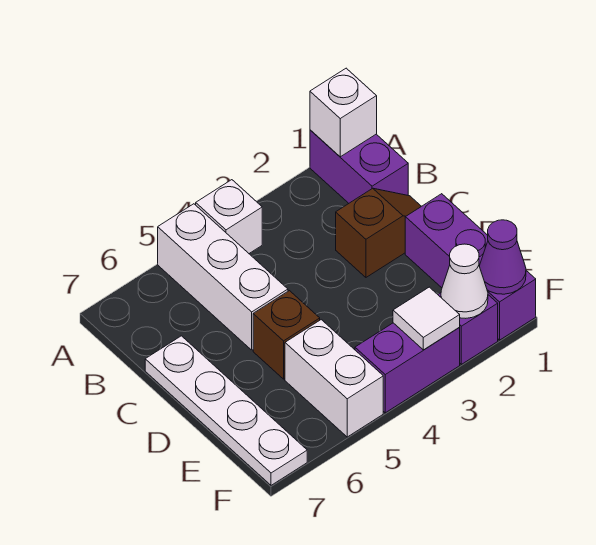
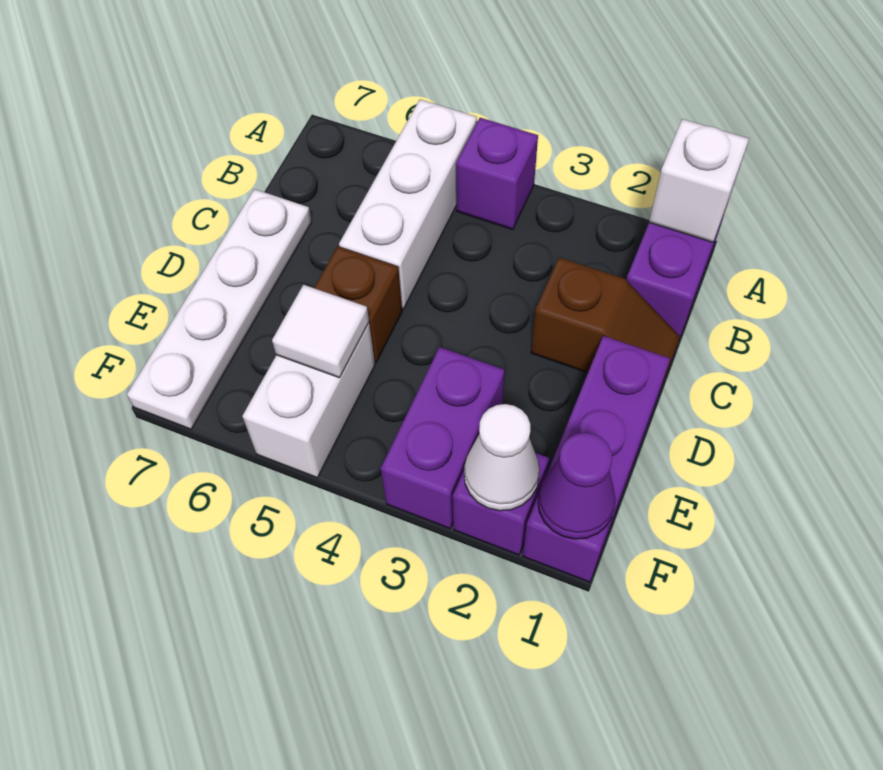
white brick A4 level 1 -> purple brick A4 level 1
purple brick F3:F4 level 1 -> purple brick E3:F3 level 1
white tile F3 level 2 -> white tile E5 level 2

